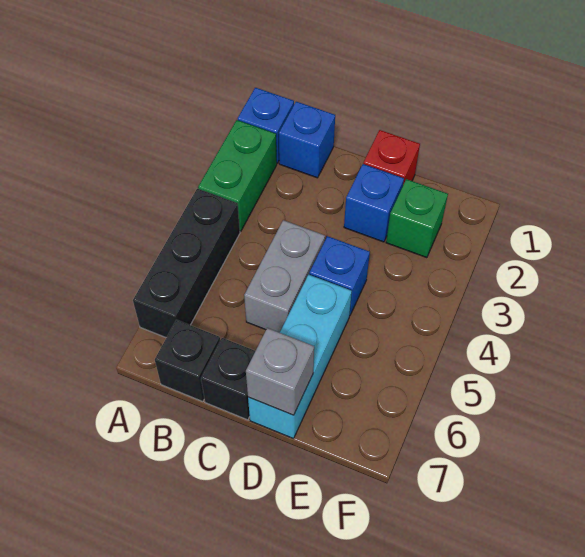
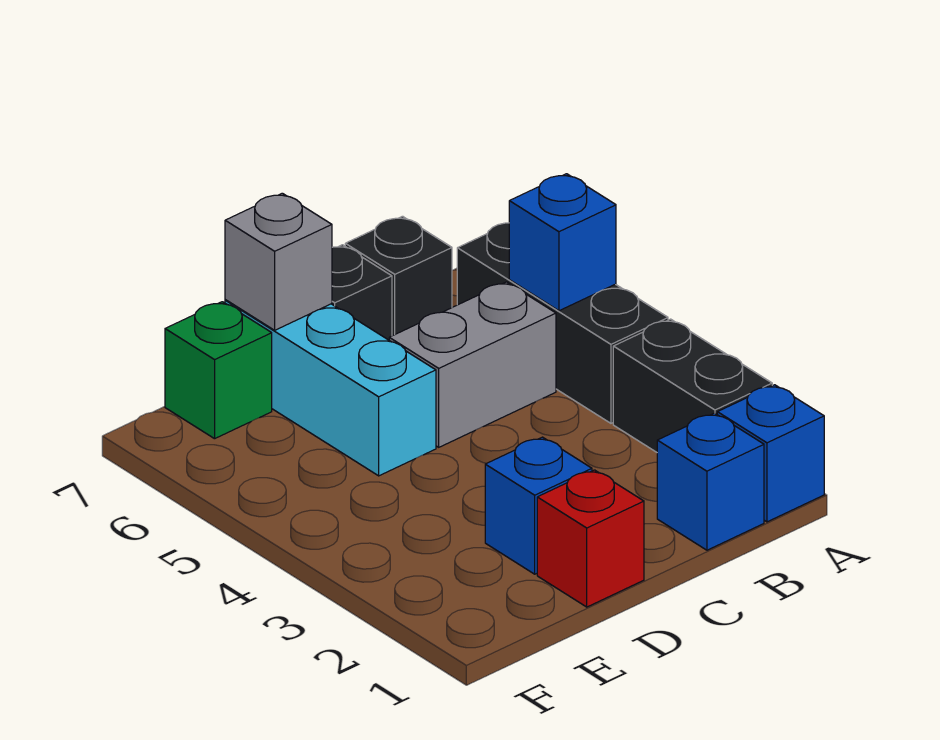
green brick A2:A3 level 1 -> black brick A2:A3 level 1
grey brick C4:C5 level 1 -> grey brick B5:C5 level 1
blue brick D4 level 1 -> blue brick A5 level 2
green brick E2 level 1 -> green brick E7 level 1

